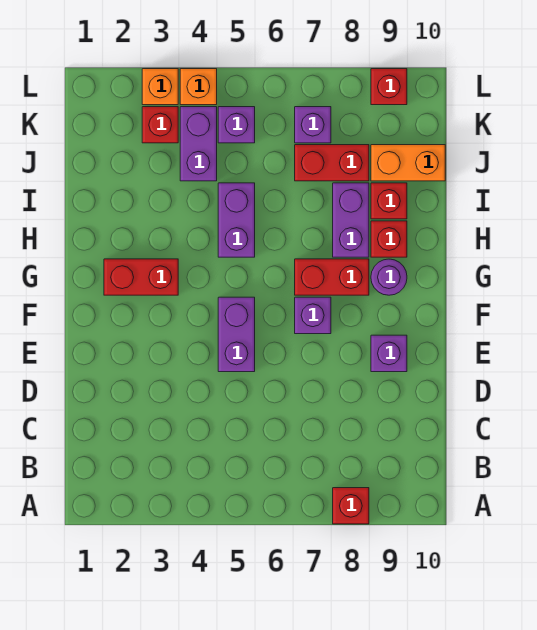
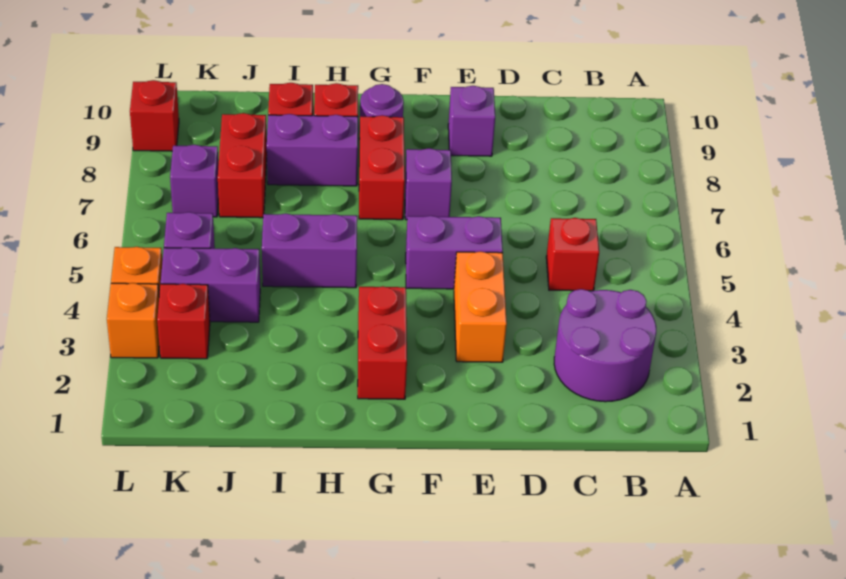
red brick A8 level 1 -> red brick C5 level 1
none -> purple round brick B2:C3 level 1
orange brick J9:J10 level 1 -> orange brick E3:E4 level 1

